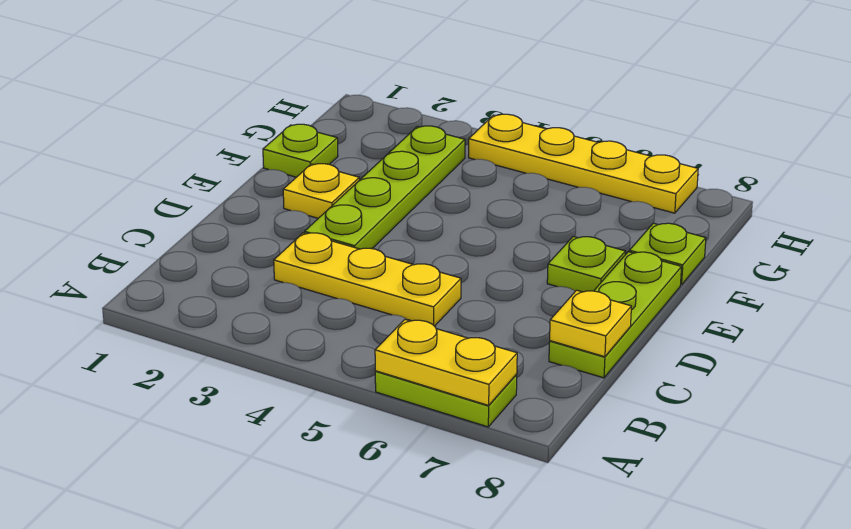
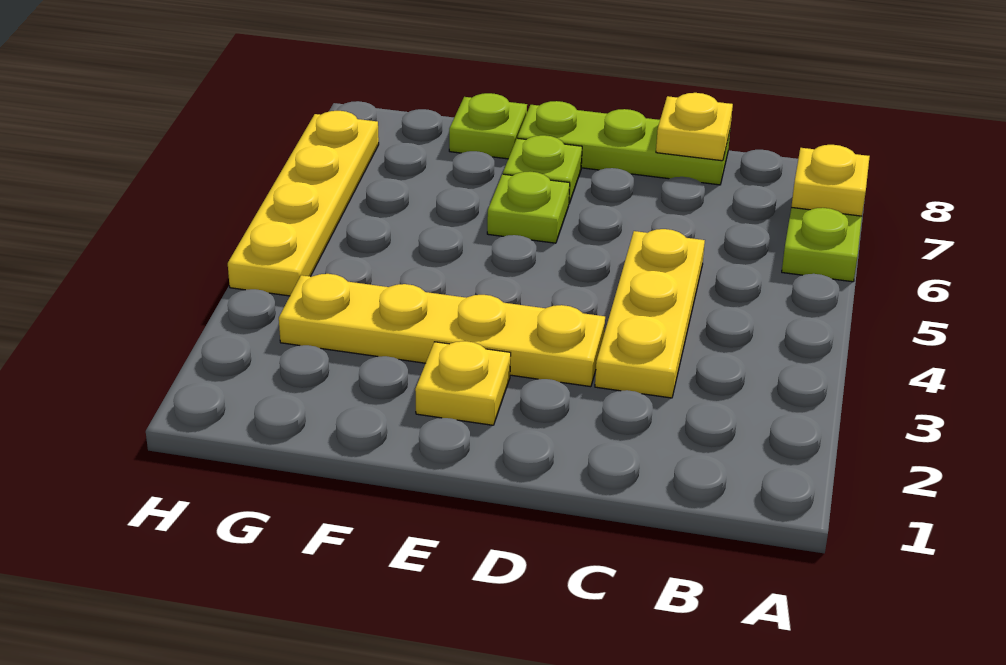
yellow plate A6:A7 level 2 -> yellow plate A7 level 2
lime plate D3:G3 level 1 -> yellow plate D3:G3 level 1
lime plate F1 level 1 -> lime plate E6 level 1

